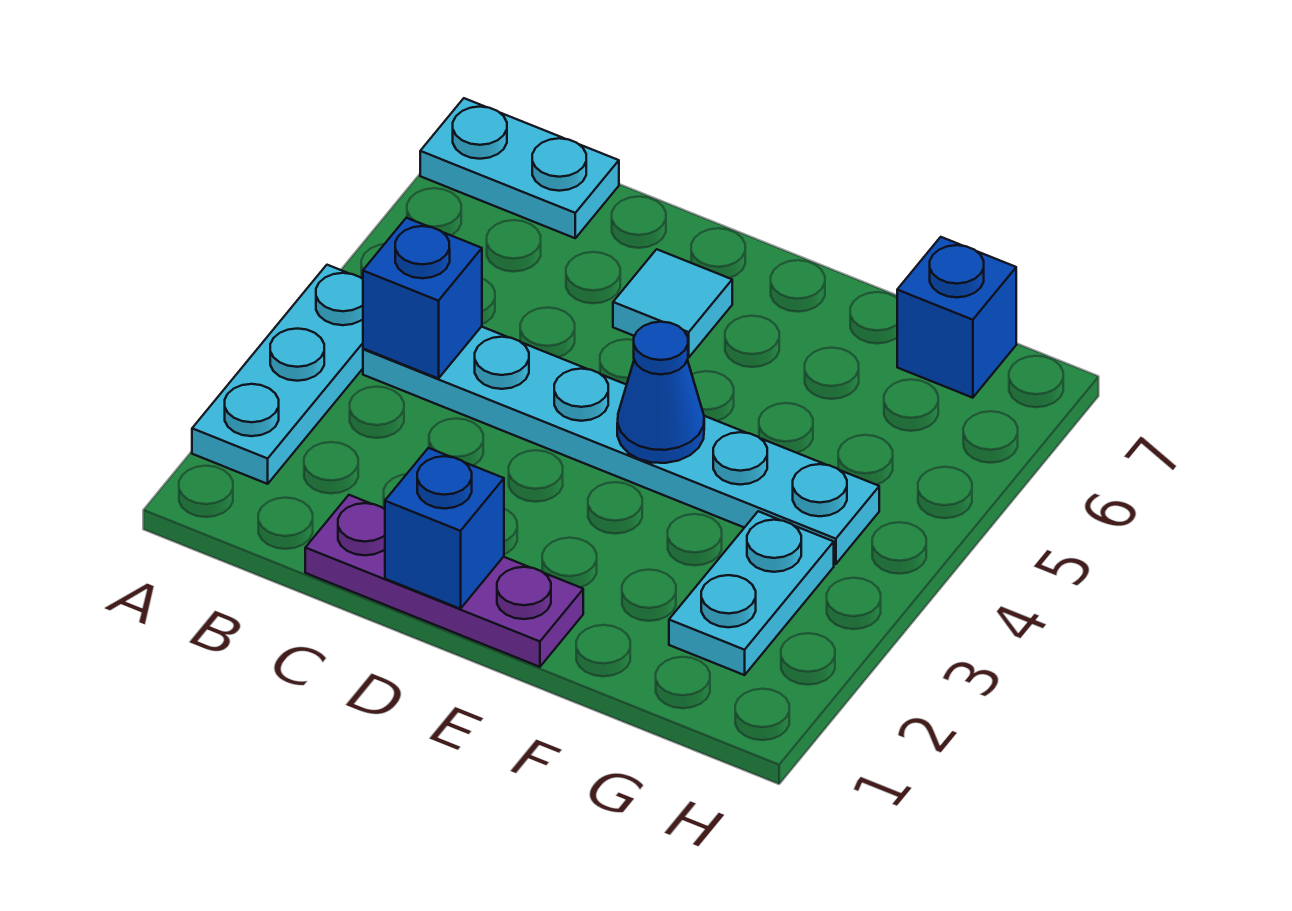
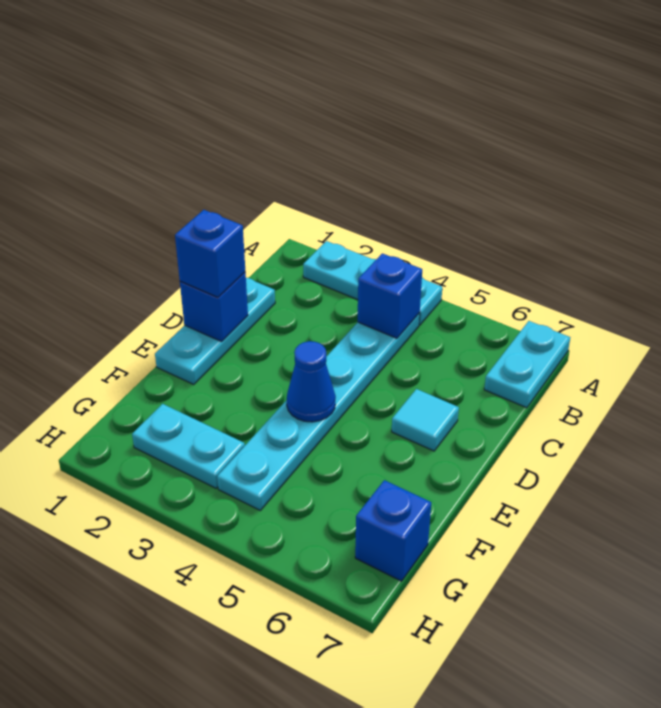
purple plate C1:E1 level 1 -> cyan plate C1:E1 level 1
none -> blue brick D1 level 3

